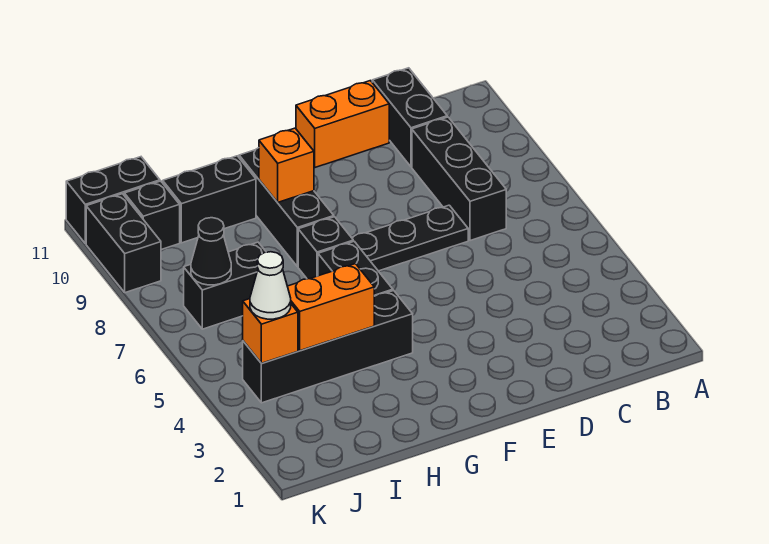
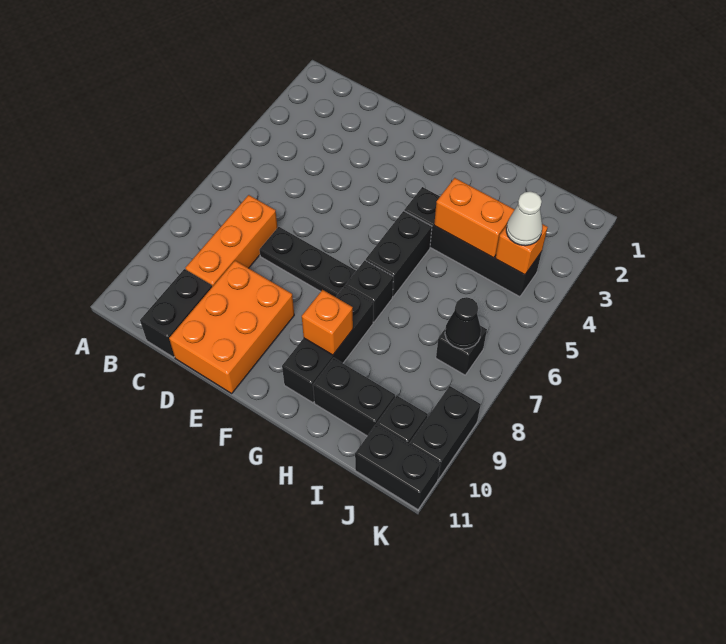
black brick C7:C9 level 1 -> orange brick C7:C9 level 1
orange brick D11:E11 level 1 -> orange brick D9:E11 level 1
black brick I7:J7 level 1 -> black brick J7 level 1

